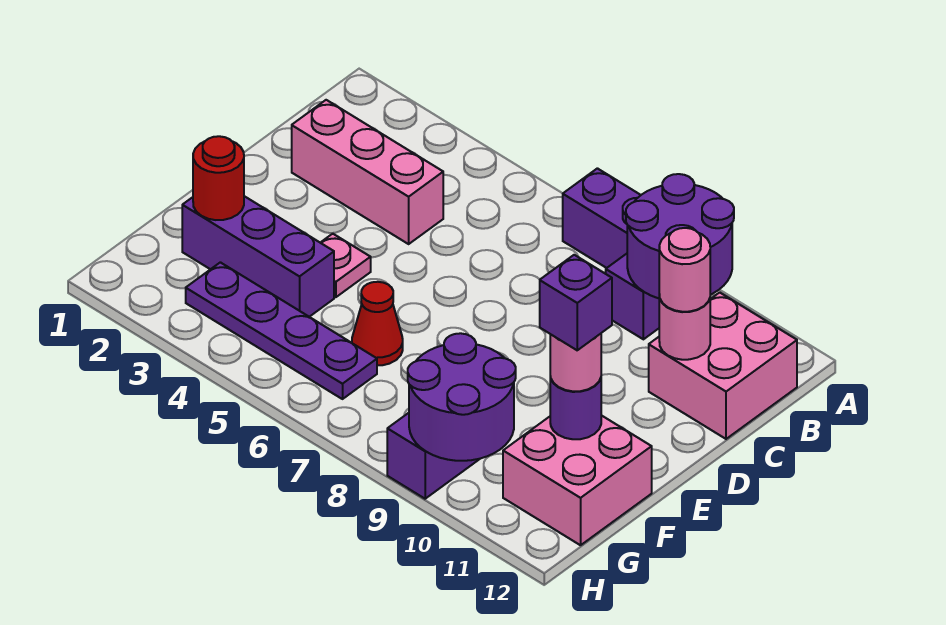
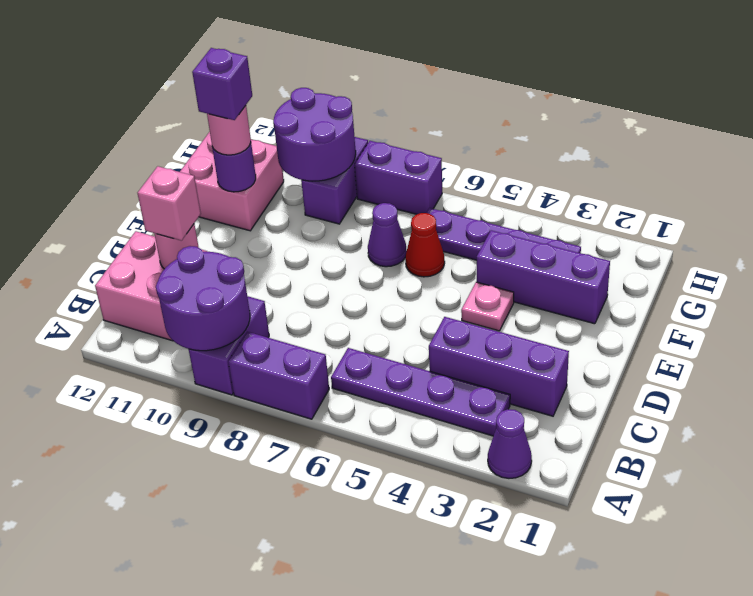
none -> purple cone A2 level 1
none -> purple plate B3:B6 level 1
pink brick C2:C4 level 1 -> purple brick C2:C4 level 1
pink round brick C11 level 3 -> pink brick C11 level 3
red round brick F2 level 2 -> none
none -> purple cone F7 level 1
none -> purple brick H7:H8 level 1

